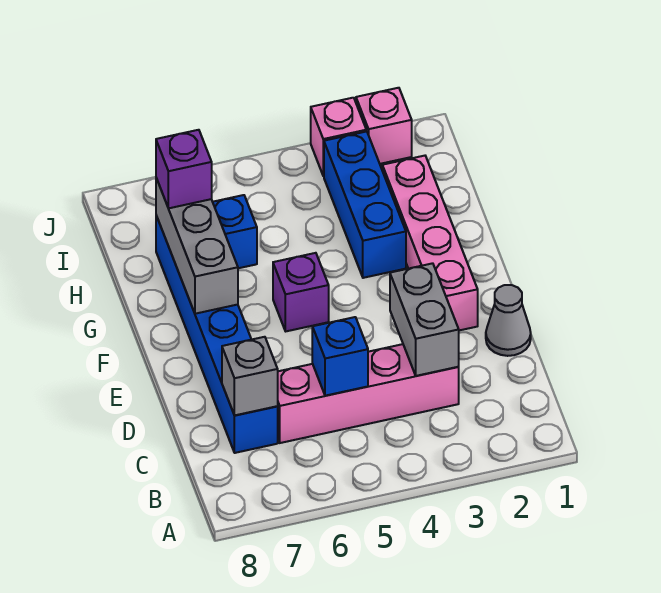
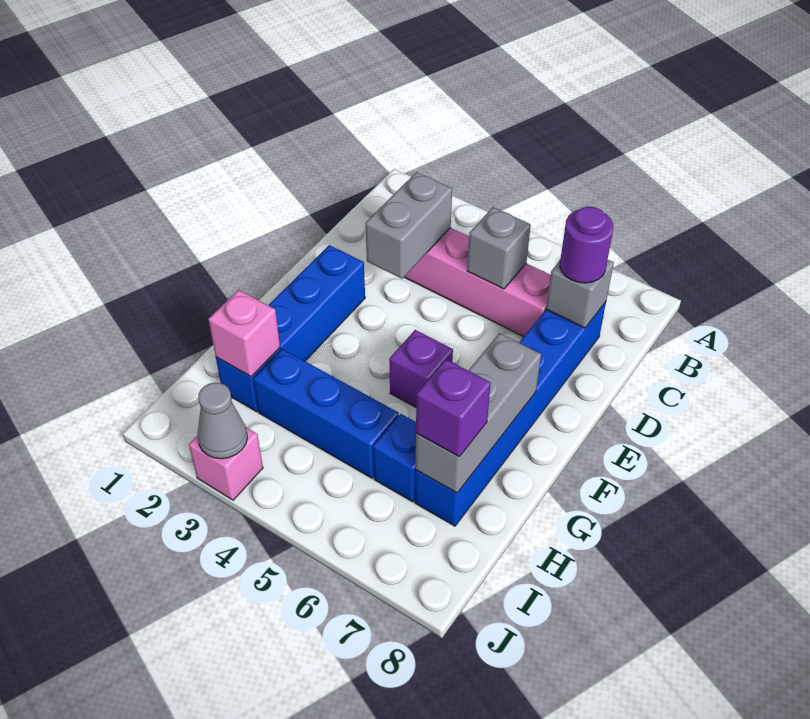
blue brick C5 level 2 -> grey brick C5 level 2
none -> purple round brick C7 level 3
grey cone D1 level 1 -> grey cone J3 level 2
pink brick E2:H2 level 1 -> blue brick E2:H2 level 1
blue brick G3:I3 level 1 -> blue brick H3:H5 level 1
pink brick J2 level 1 -> pink brick H2 level 2

